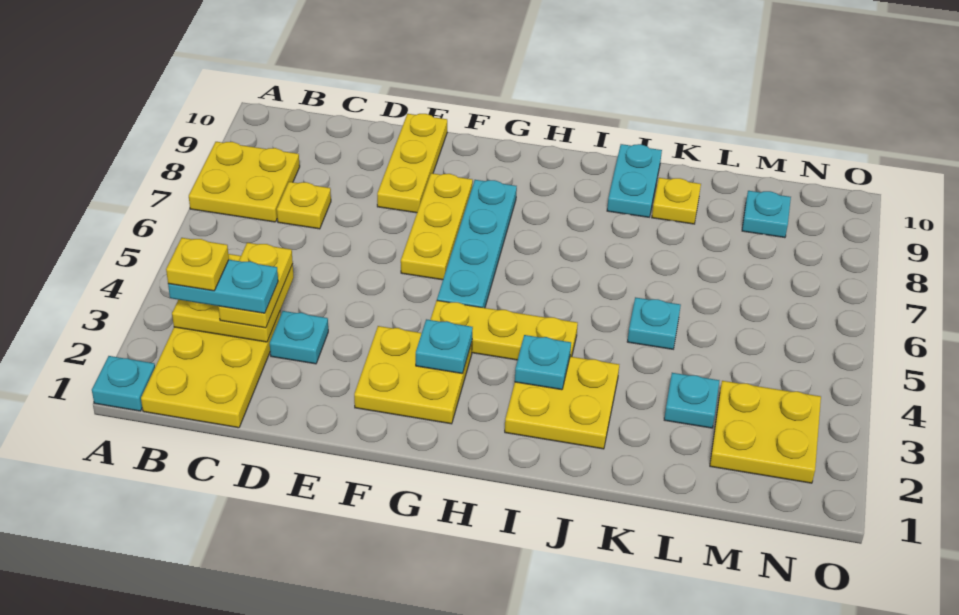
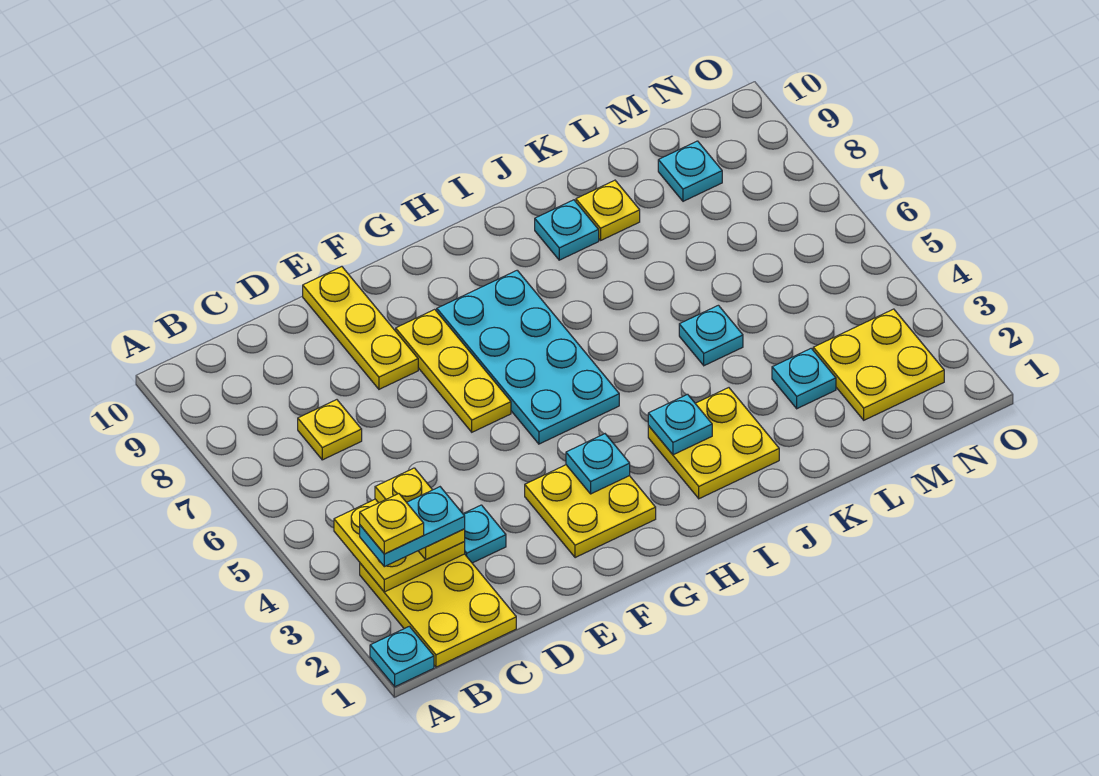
yellow plate A7:B8 level 1 -> none
yellow plate G4:I4 level 1 -> none
cyan plate G5:G8 level 1 -> cyan plate G5:H8 level 1
cyan plate J9:J10 level 1 -> cyan plate J9 level 1

